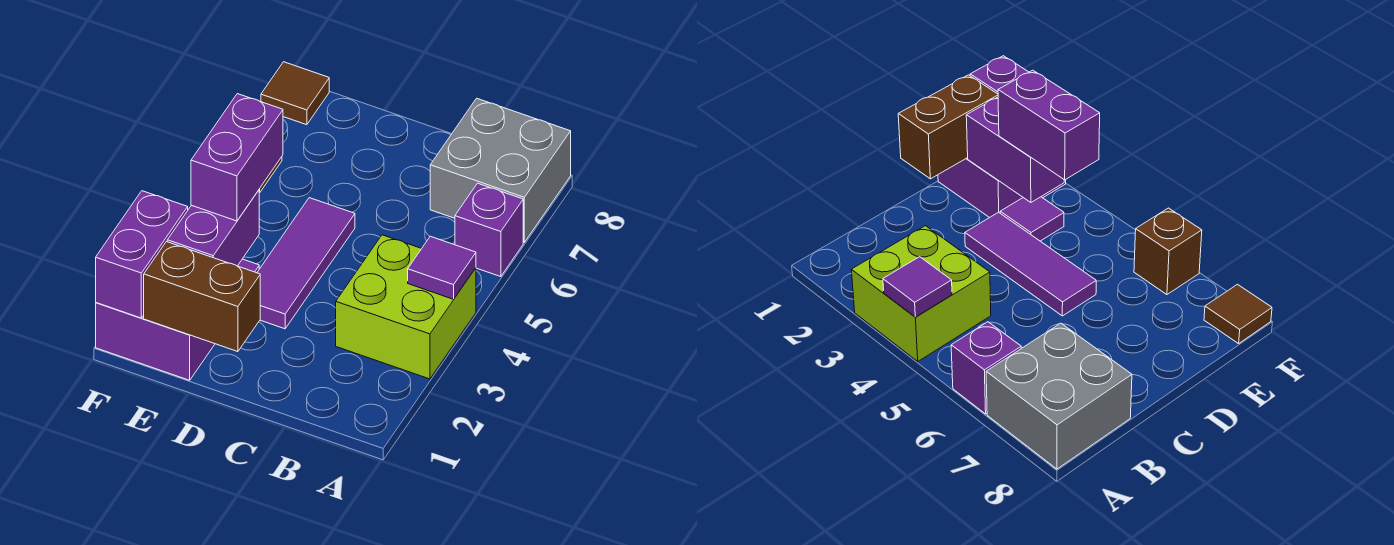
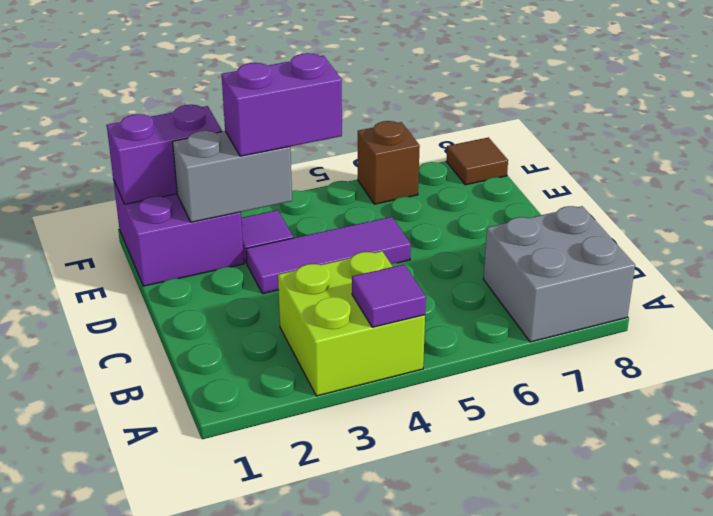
purple brick A6 level 1 -> none
brown brick D1:E1 level 2 -> none
purple brick E2:E3 level 2 -> grey brick E2:E3 level 2

